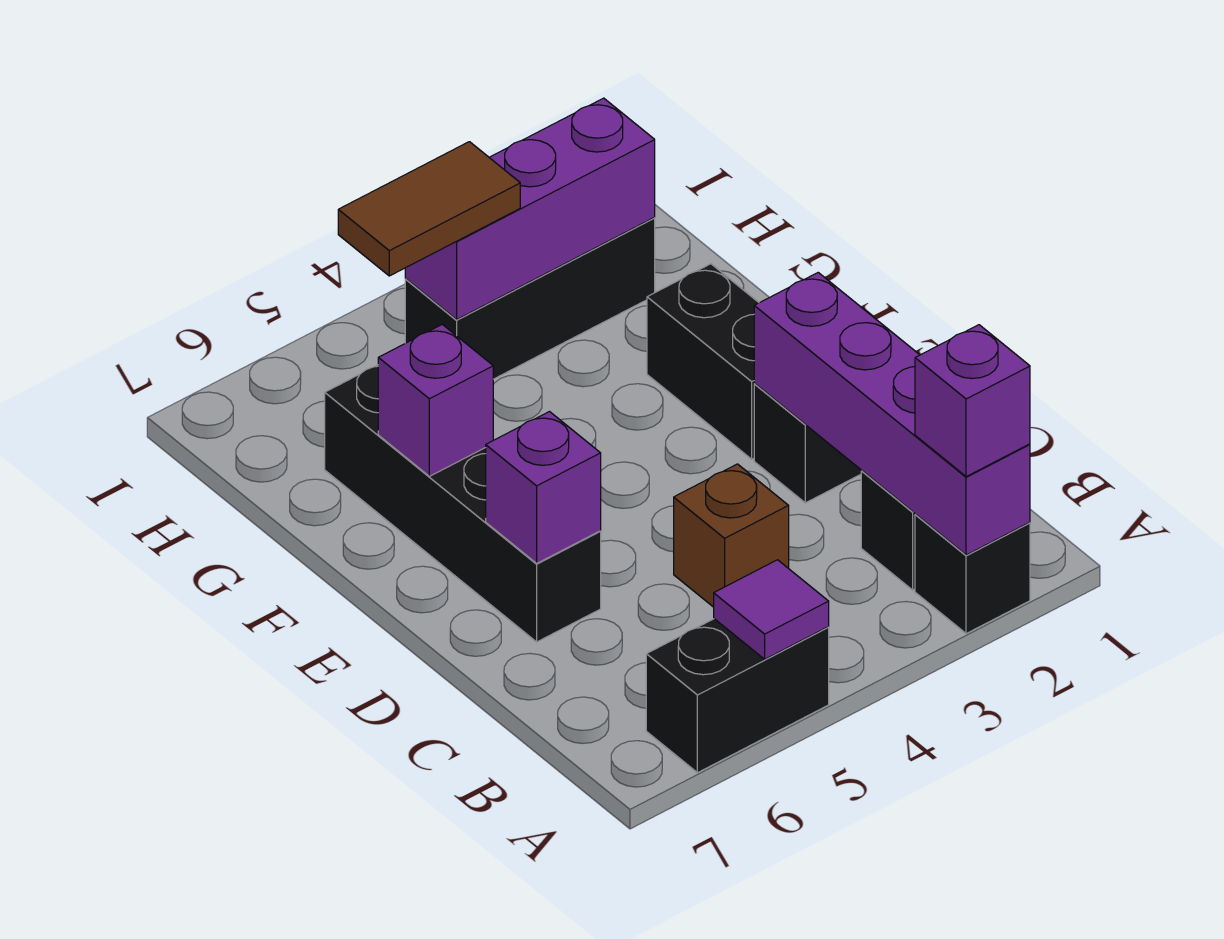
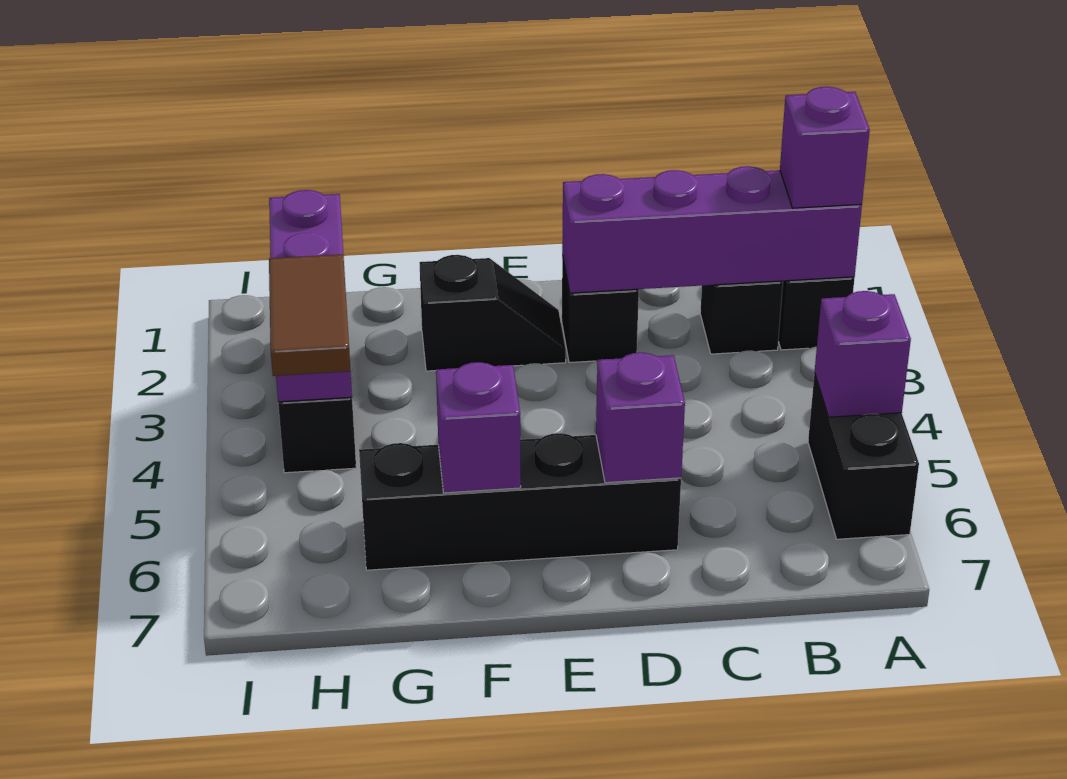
purple tile A5 level 2 -> purple brick A5 level 2
brown brick C4 level 1 -> none
black brick E2:F2 level 1 -> black slope E2:F2 level 1 top F

